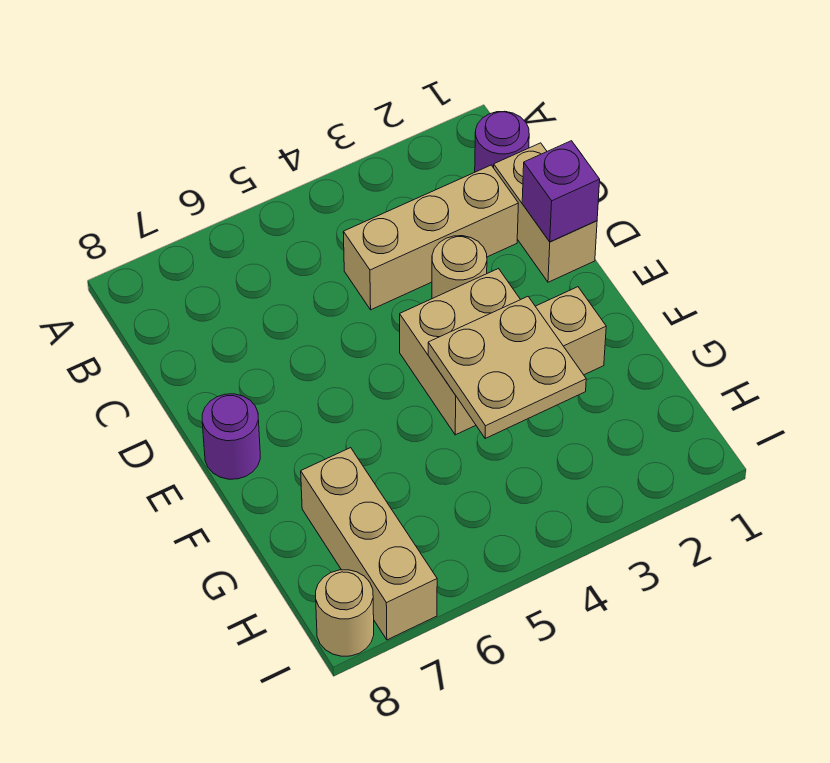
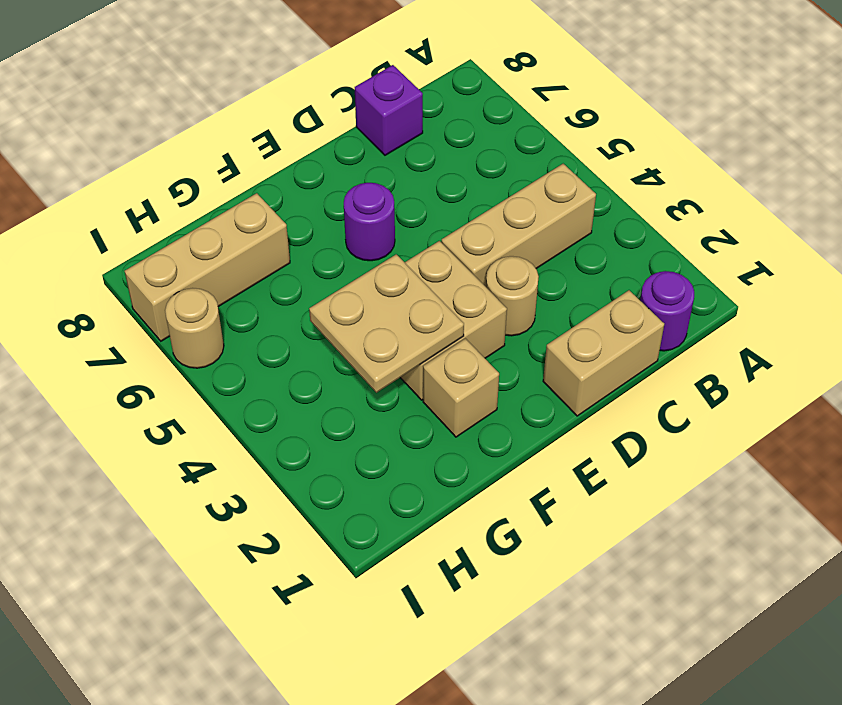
tan brick C2:C4 level 1 -> tan brick B4:D4 level 1
purple brick D1 level 2 -> purple brick C8 level 1
purple round brick E8 level 1 -> purple round brick E6 level 1
tan round brick I8 level 1 -> tan round brick I6 level 1

